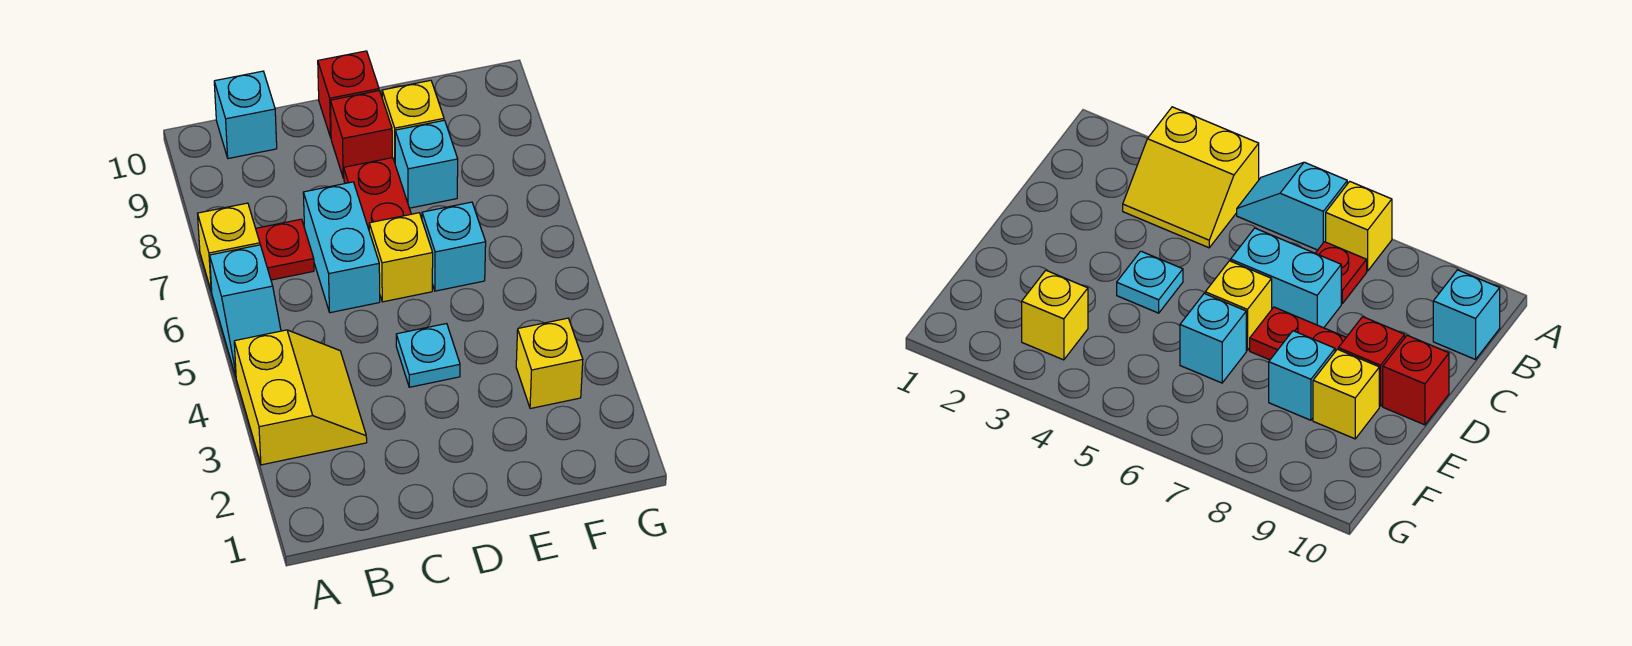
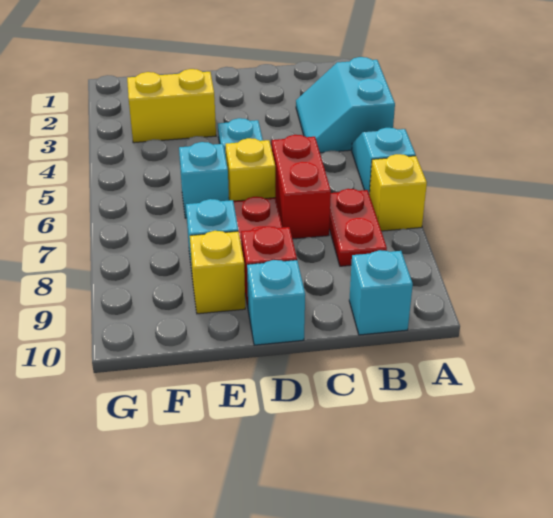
yellow slope A3:B4 level 1 top A -> cyan slope A3:B4 level 1 top A
red plate B7 level 1 -> red plate B7:B8 level 1
cyan brick C6:C7 level 1 -> red brick C6:C7 level 1
red brick D10 level 1 -> cyan brick D10 level 1
yellow brick F3 level 1 -> yellow brick E3:F3 level 1

